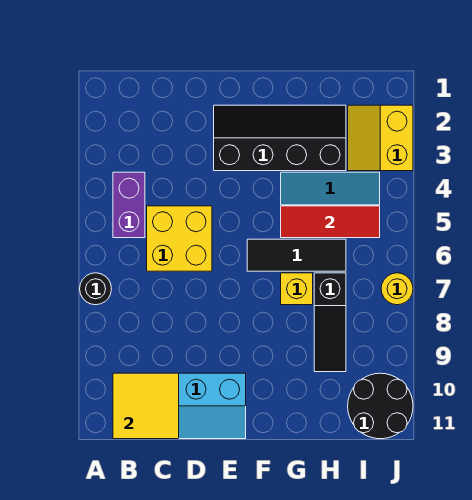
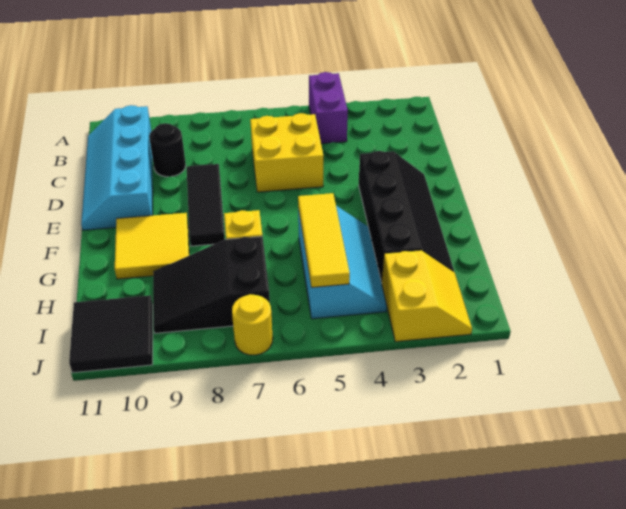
black round brick A7 level 1 -> black round brick C9 level 1
purple brick B4:B5 level 1 -> purple brick A4:B4 level 1
yellow tile B10:C11 level 2 -> yellow tile F9:G10 level 1
black tile F6:H6 level 1 -> black tile D8:F8 level 1
red tile G5:I5 level 2 -> yellow tile G5:I5 level 2
black slope H7:H9 level 1 top 7 -> black slope H7:I9 level 1 top 7
yellow slope I2:J3 level 1 top J -> yellow slope I2:J3 level 1 top 3
black round brick I10:J11 level 1 -> black tile I10:J11 level 1

